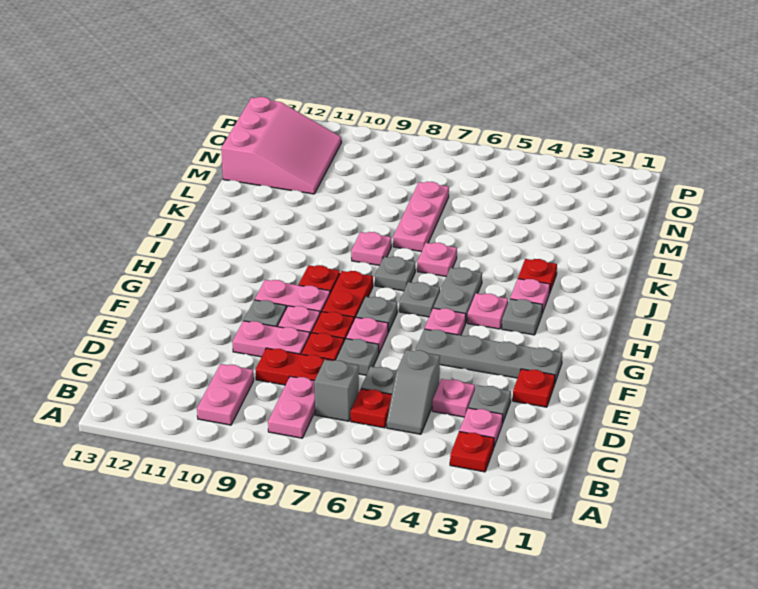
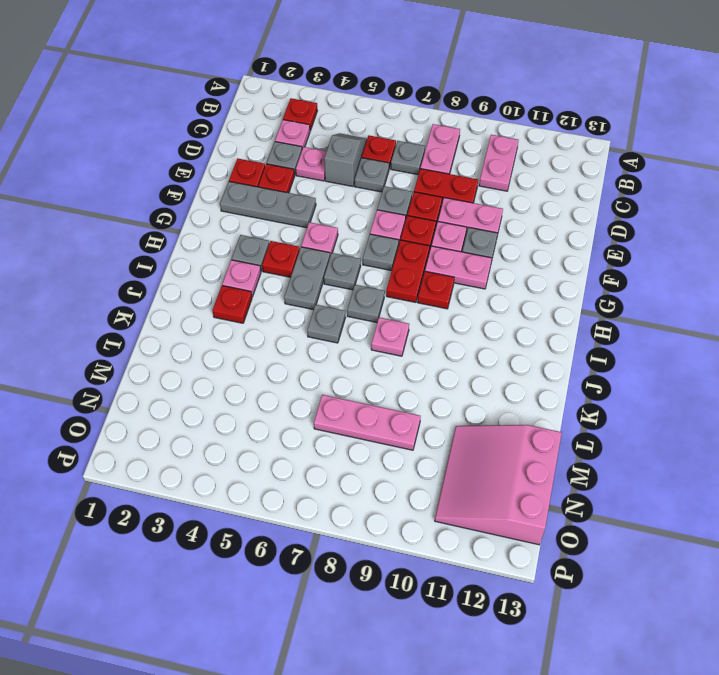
grey brick C7 level 1 -> grey plate C7 level 1
none -> red plate E3 level 1
grey plate F2:F5 level 1 -> grey plate F2:F4 level 1
pink plate H4 level 1 -> red plate H4 level 1
pink plate J6 level 1 -> grey plate J6 level 1
pink plate K7:M7 level 1 -> pink plate M7:M9 level 1

